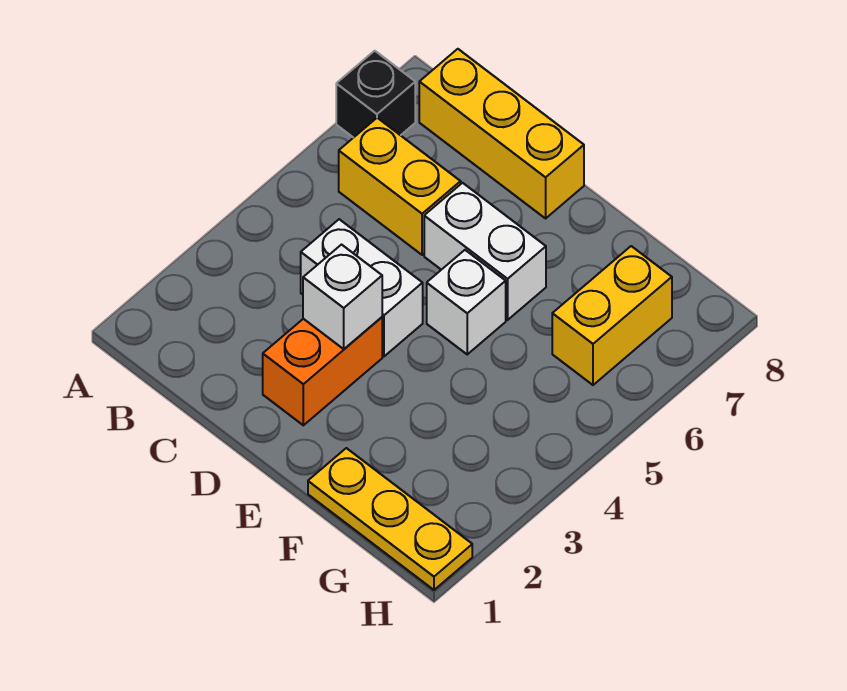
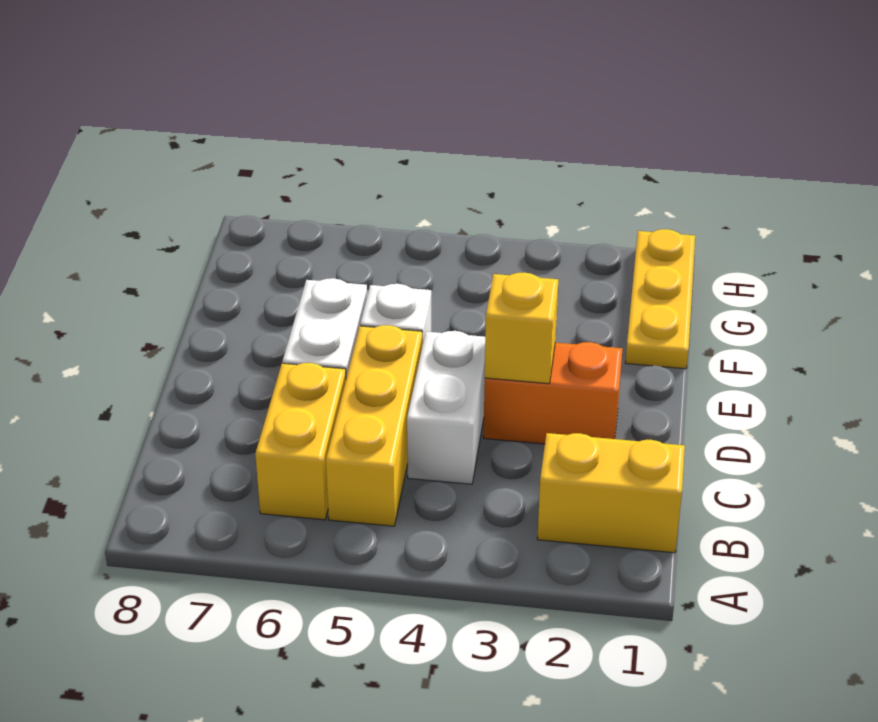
black brick A7 level 1 -> none
yellow brick B8:D8 level 1 -> yellow brick B5:D5 level 1
white brick D3 level 2 -> yellow brick D3 level 2
yellow brick G6:G7 level 1 -> yellow brick B1:B2 level 1

